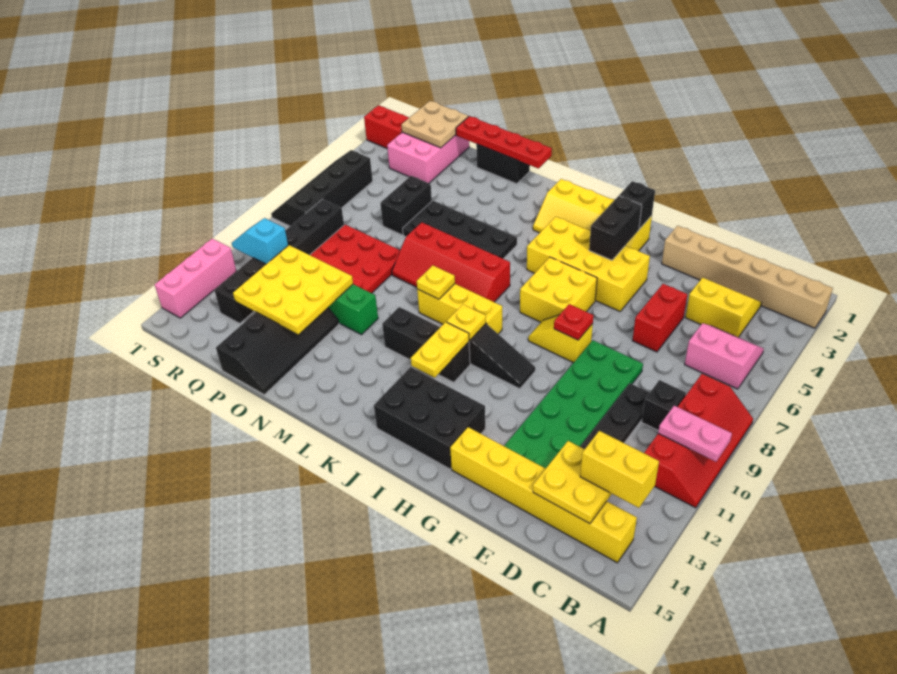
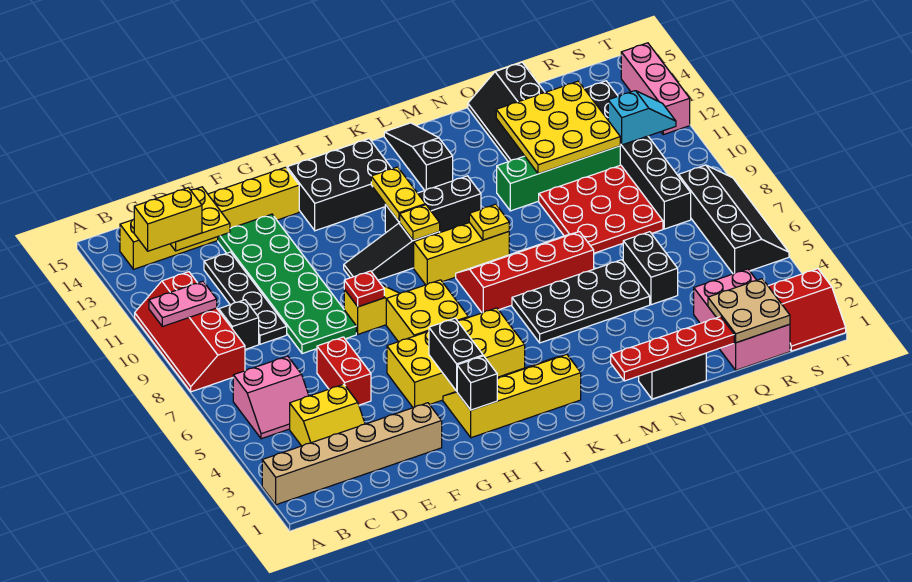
none -> black slope L13:L15 level 1 top 13

